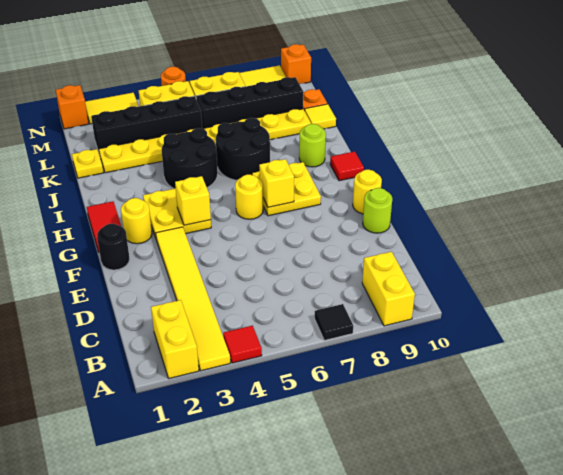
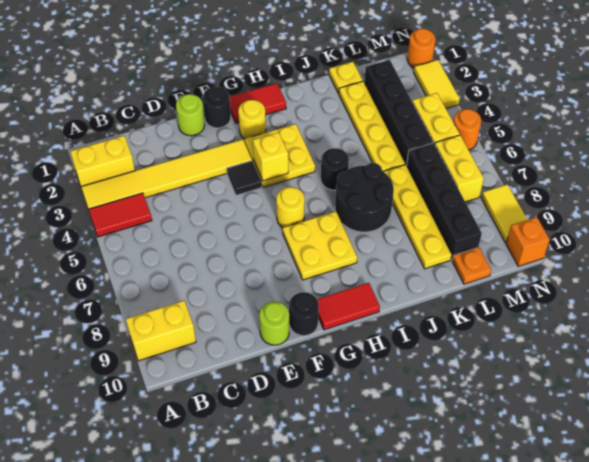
red tile A4 level 1 -> red tile A4:B4 level 1
black tile A7 level 1 -> black tile F4 level 1
yellow round brick F10 level 1 -> black round brick F10 level 1
yellow brick G7 level 2 -> none
red tile H10 level 1 -> red tile G10:H10 level 1
black round brick I4:J5 level 1 -> black round brick I5 level 1
lime round brick I9 level 1 -> lime round brick E1 level 1
yellow tile K10 level 1 -> none
orange brick N1 level 1 -> orange round brick N1 level 1

